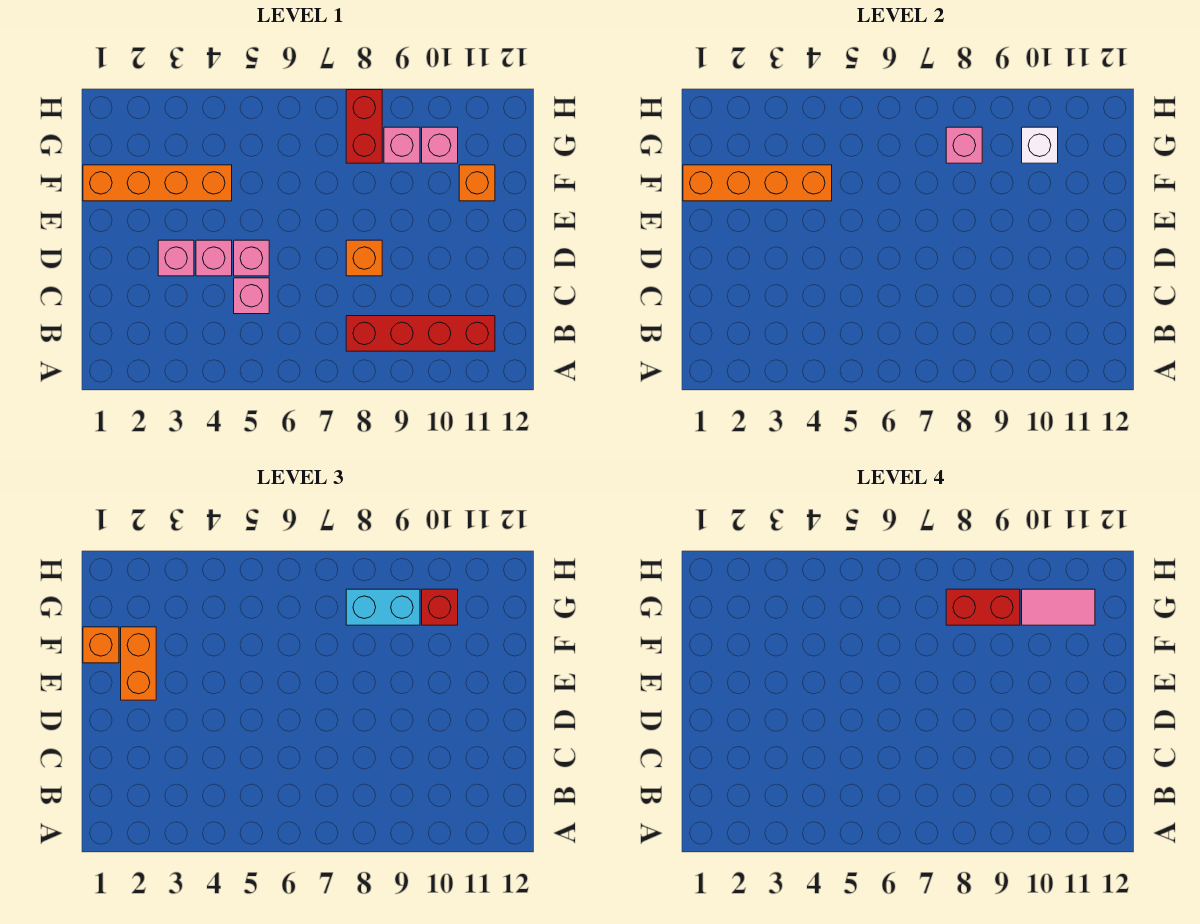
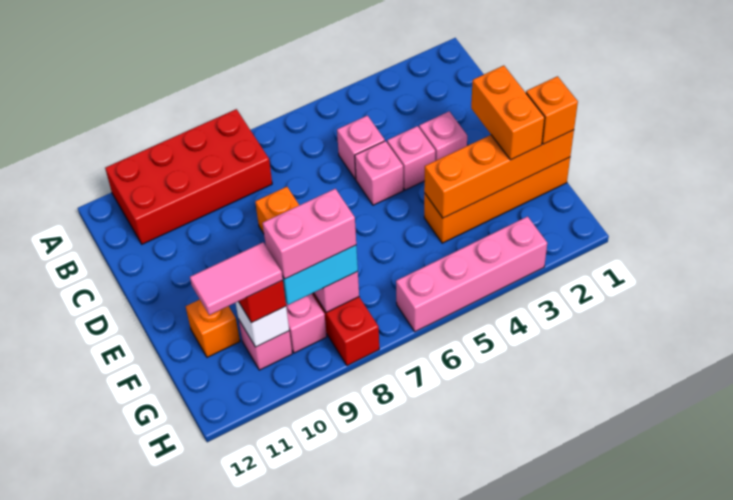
red brick B8:B11 level 1 -> red brick A8:B11 level 1
red brick G8:G9 level 4 -> pink brick G8:G9 level 4
none -> pink brick H3:H6 level 1

